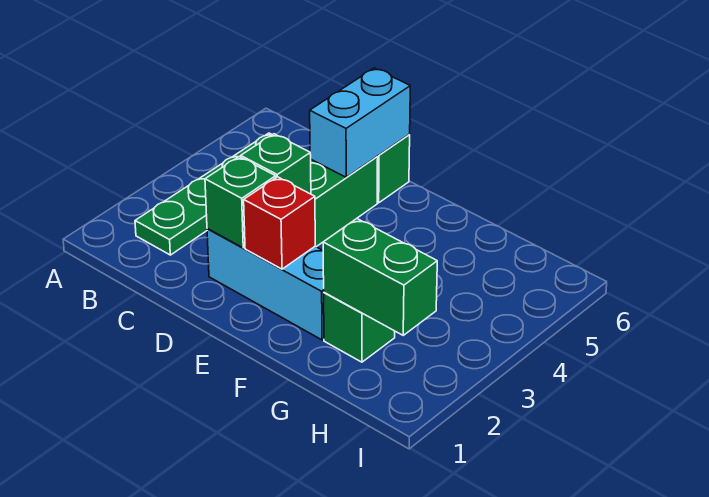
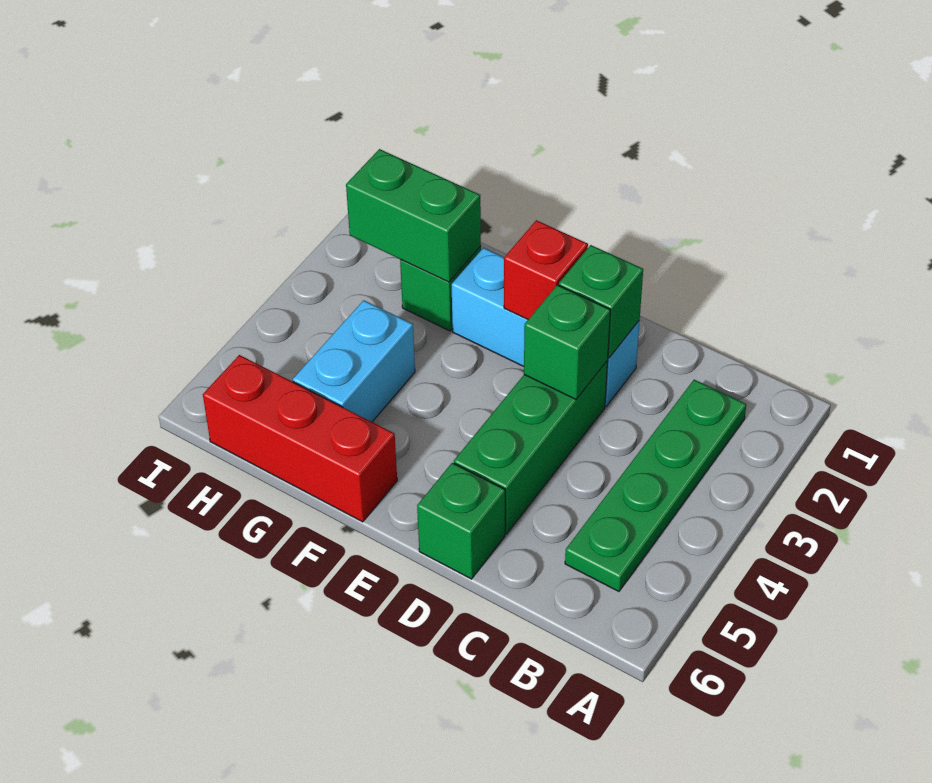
cyan brick D5:D6 level 2 -> cyan brick G4:G5 level 1
none -> red brick F6:H6 level 1

